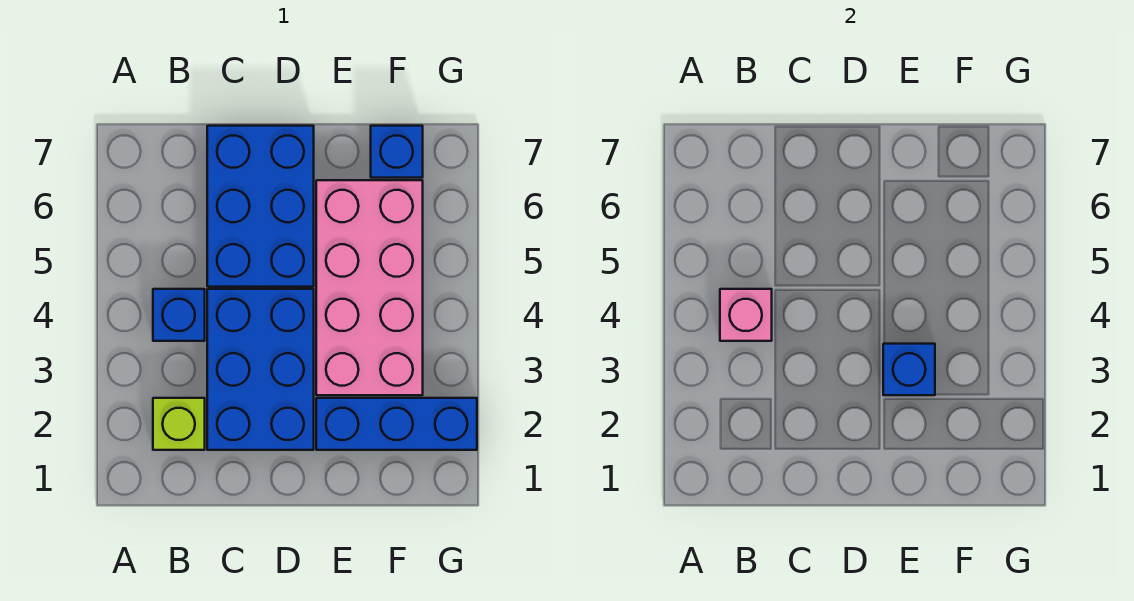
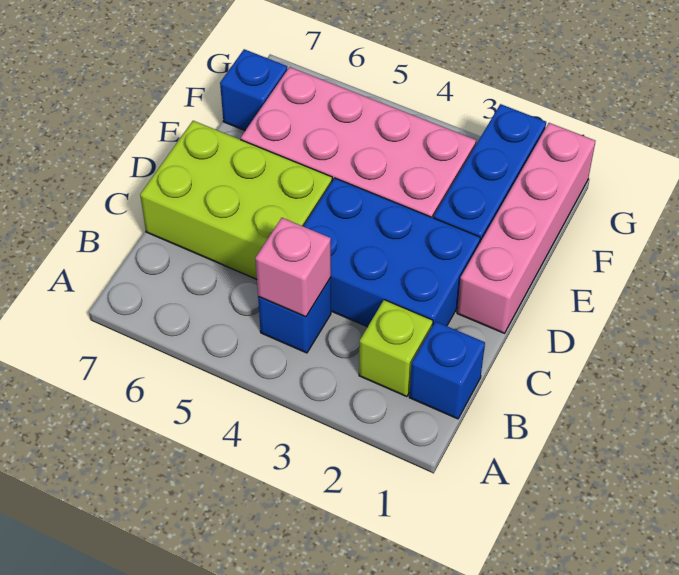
blue brick C5:D7 level 1 -> lime brick C5:D7 level 1
none -> pink brick D1:G1 level 1
blue brick E3 level 2 -> blue brick B1 level 1

